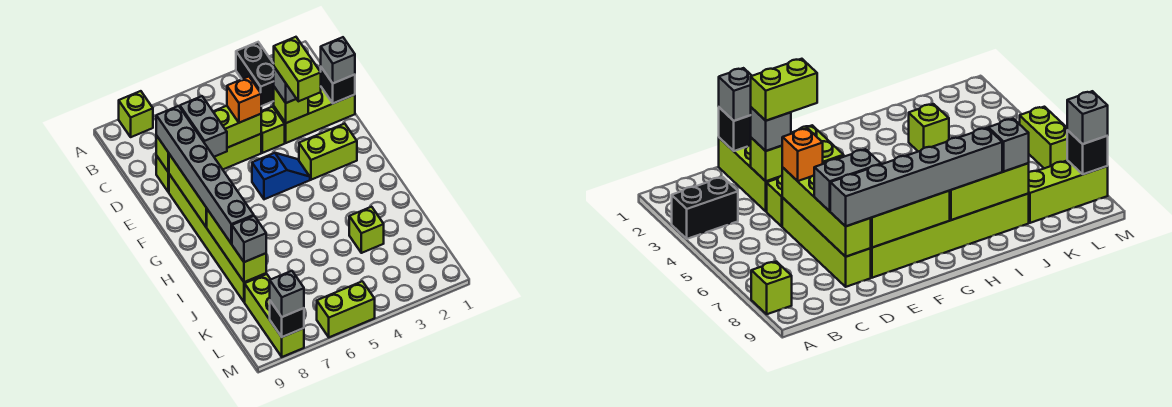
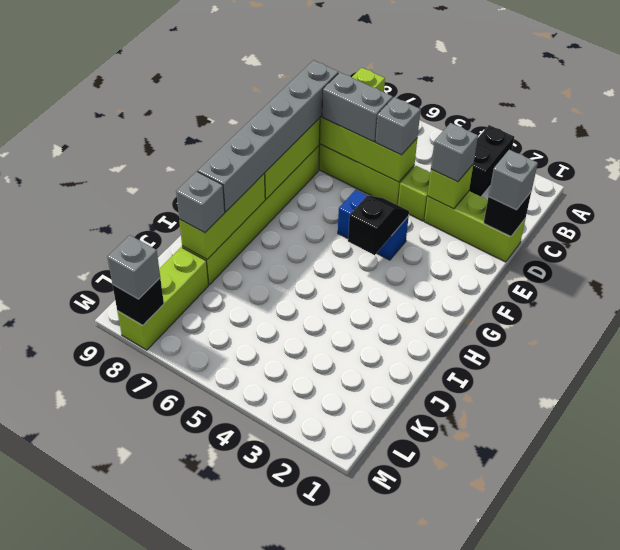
lime brick D3:E3 level 4 -> none
orange brick D5 level 3 -> grey brick D5 level 3
grey brick D7:E7 level 3 -> grey brick D6:D7 level 3
lime brick F2:F3 level 1 -> none
blue slope F4:F5 level 1 top 5 -> blue brick F4:F5 level 1
none -> black slope F4:G4 level 2 top G
lime brick J3 level 1 -> none
lime brick M5:M6 level 1 -> none

